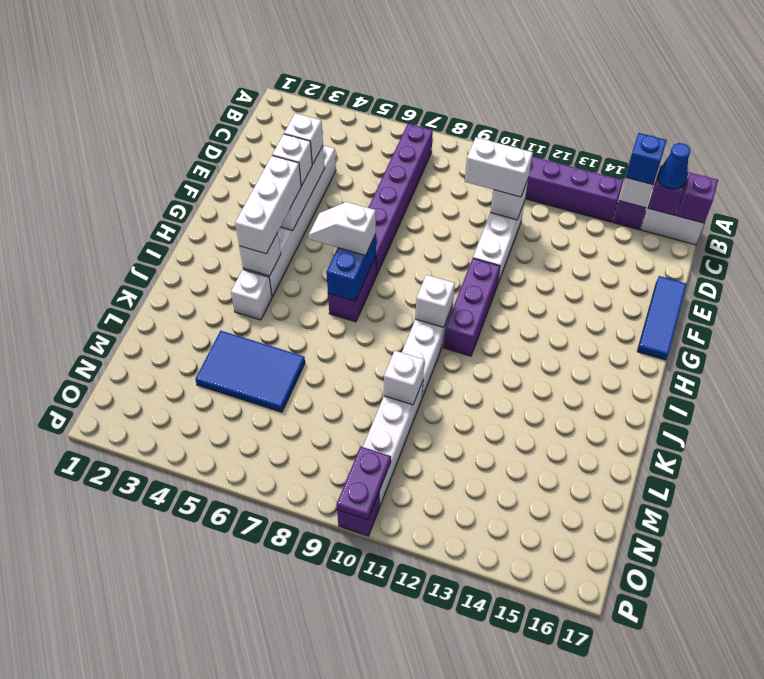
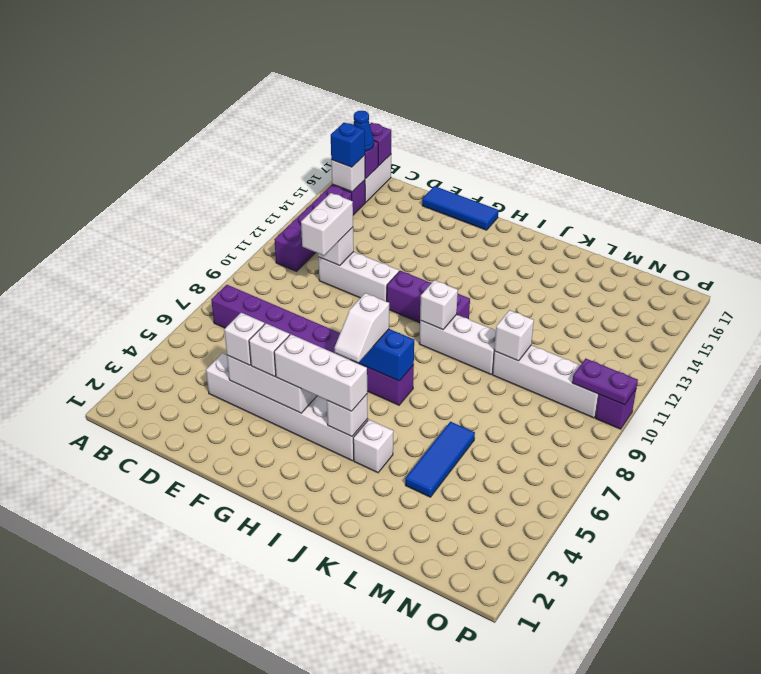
blue tile L4:M6 level 1 -> blue tile L4:L6 level 1

